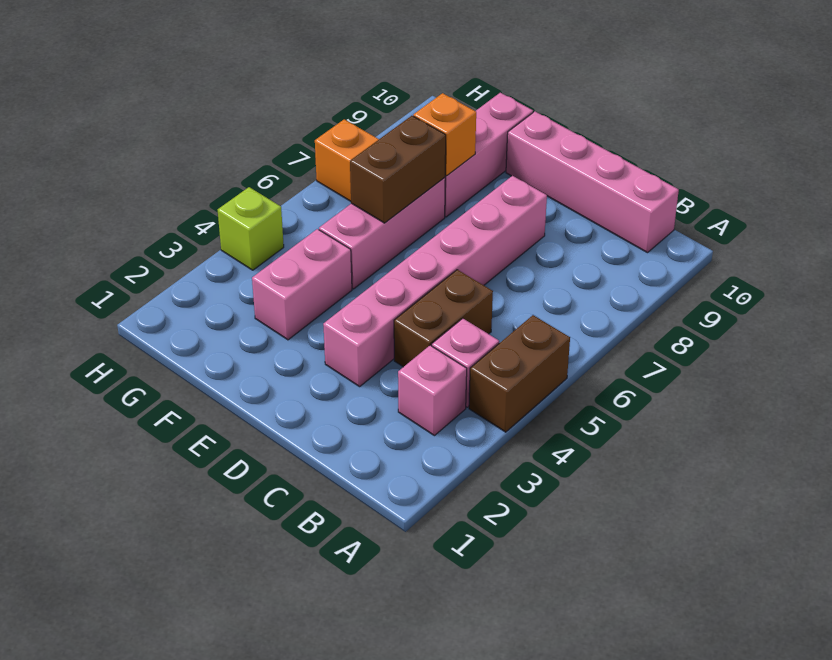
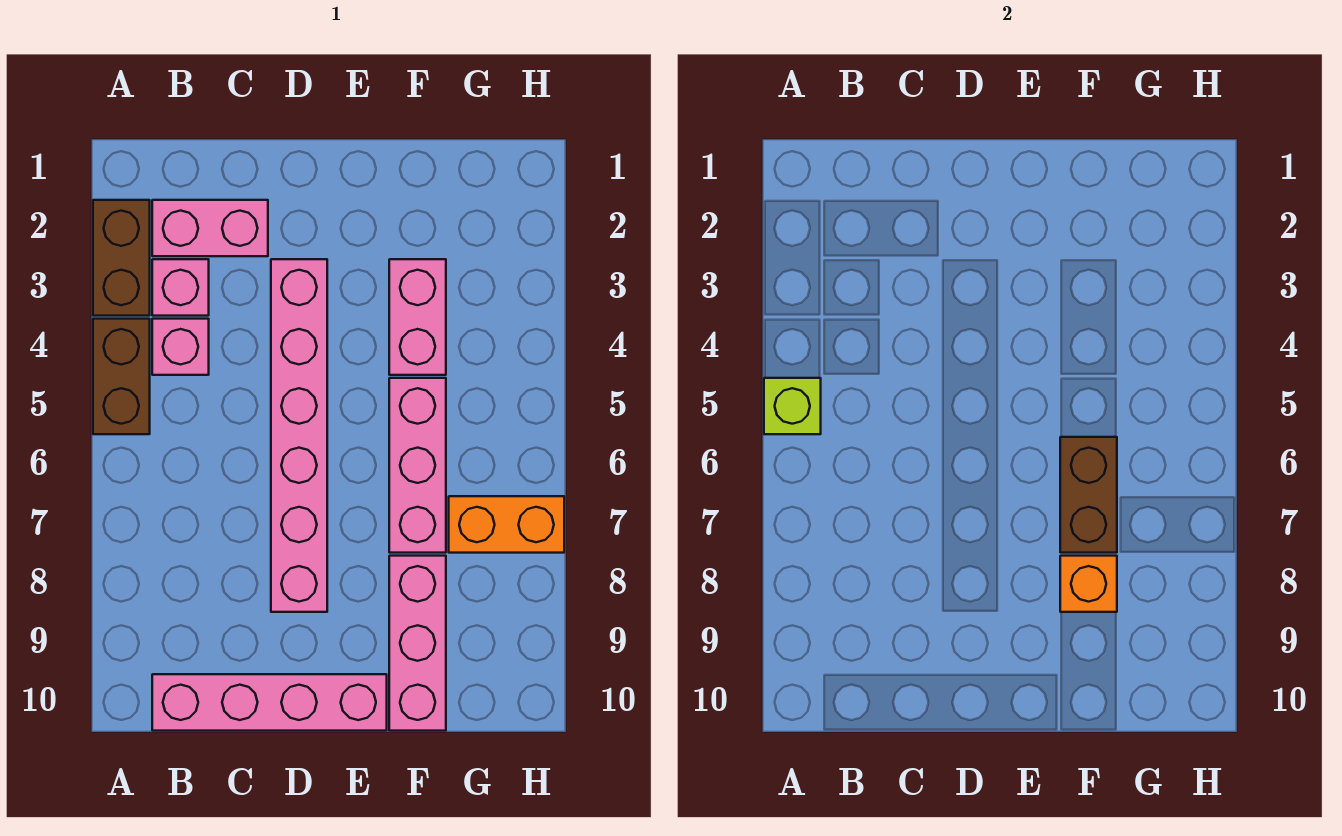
none -> pink brick B2:C2 level 1
brown brick C4:C5 level 1 -> brown brick A2:A3 level 1
lime brick H4 level 1 -> lime brick A5 level 2

